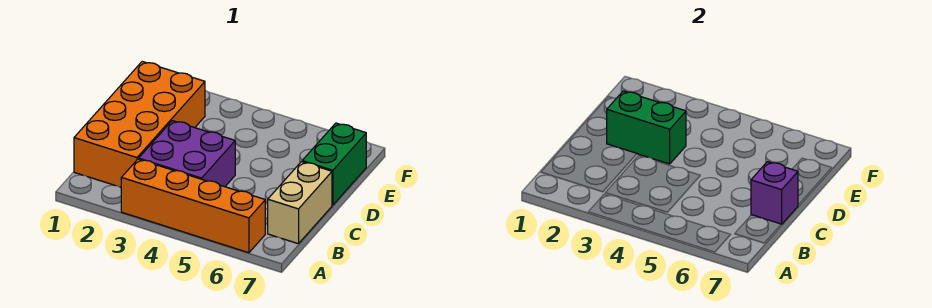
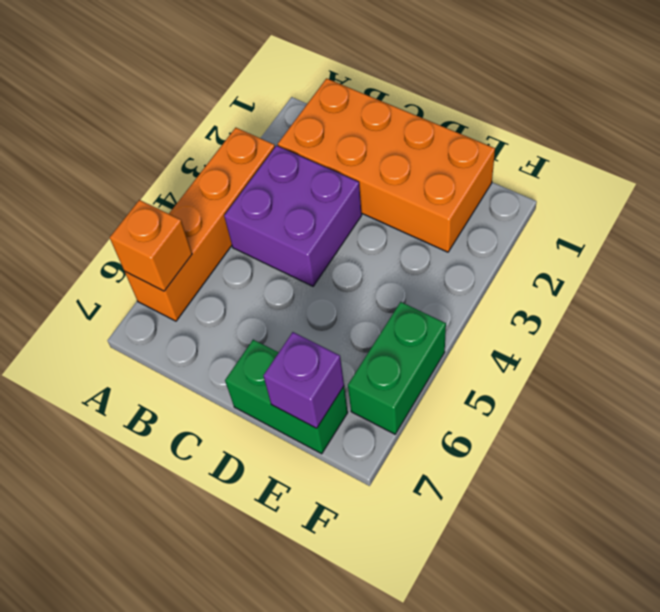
none -> orange brick A6 level 2
tan brick B7:C7 level 1 -> none
purple brick C7 level 2 -> purple brick E7 level 2
green brick D2:D3 level 2 -> green brick F5:F6 level 1

